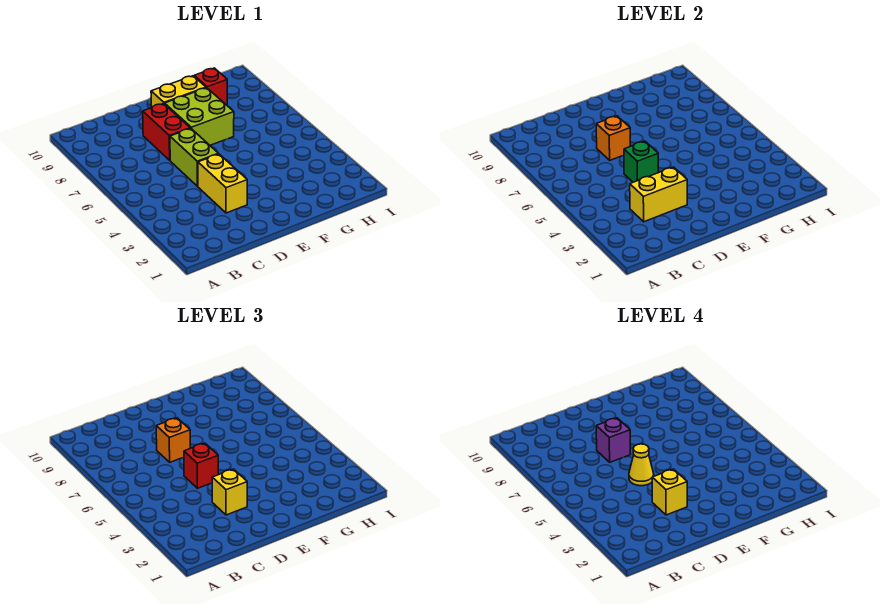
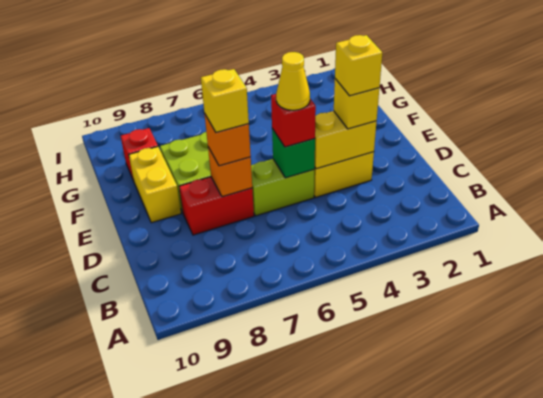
yellow brick C3:D3 level 2 -> yellow brick D3:D4 level 2
purple brick D7 level 4 -> yellow brick D7 level 4

